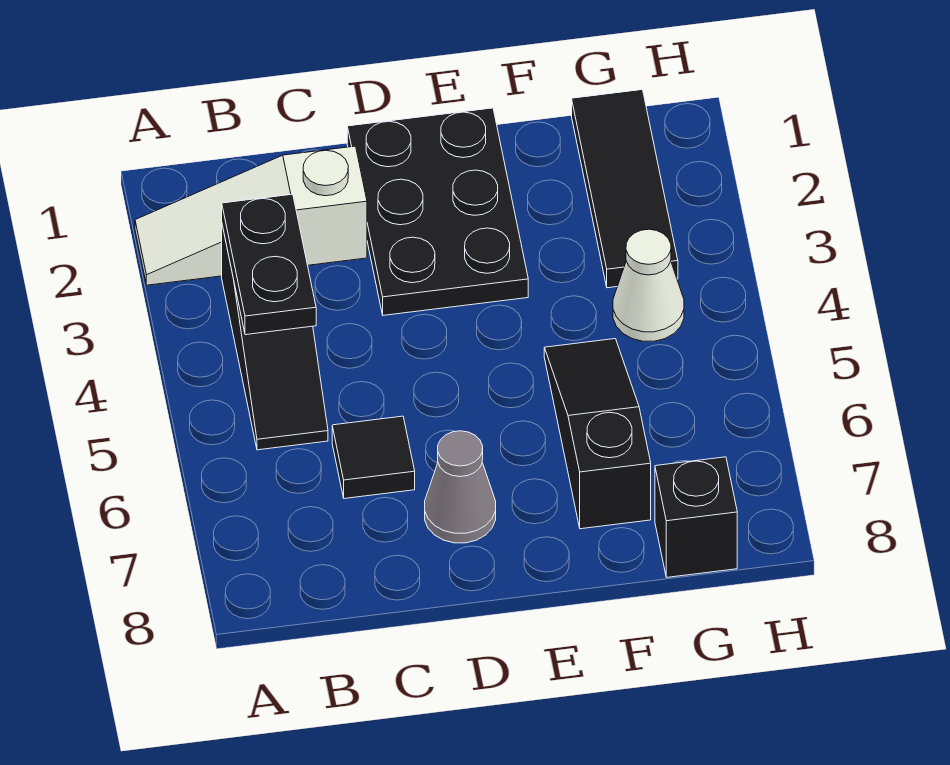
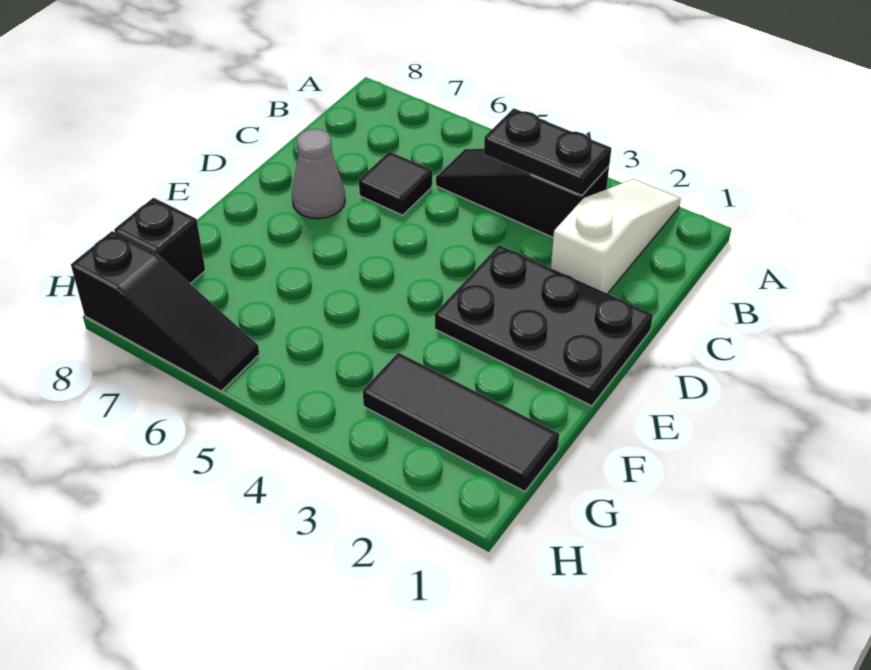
black slope F5:F7 level 1 top 7 -> black slope H6:H8 level 1 top 8
white cone G4 level 1 -> none

